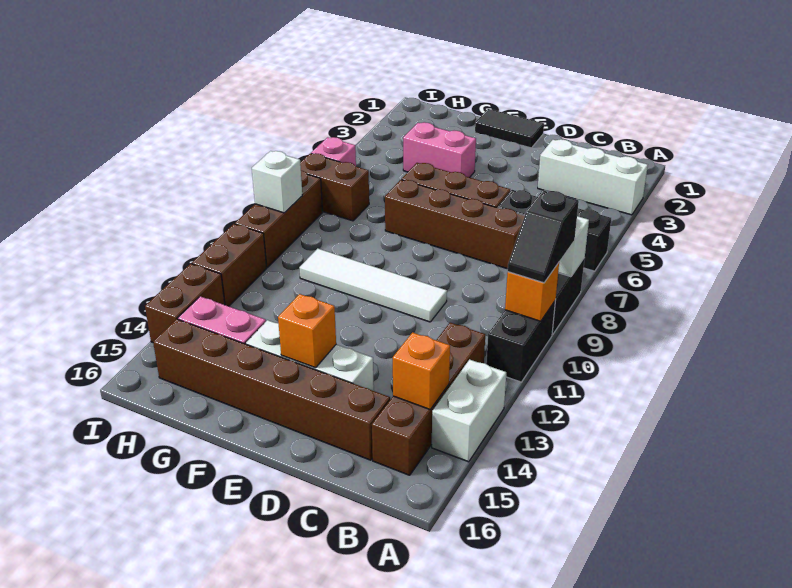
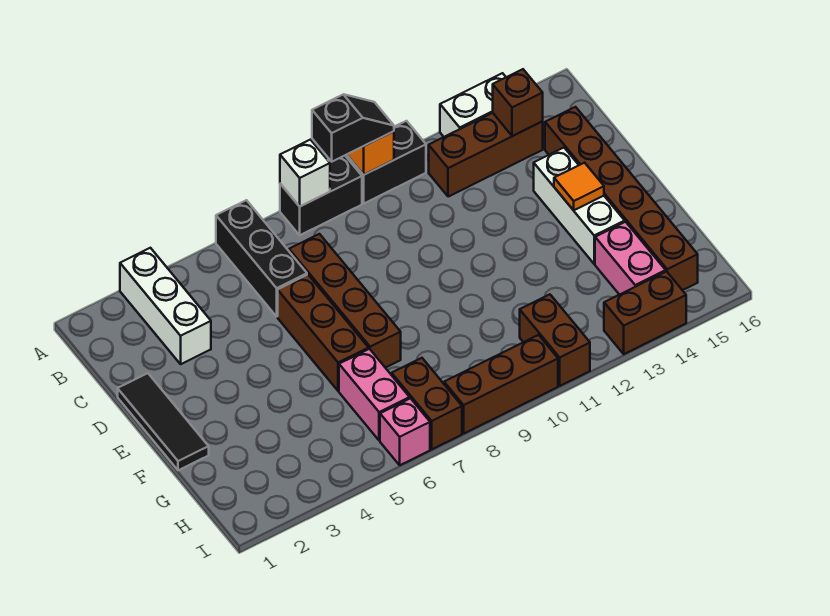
brown brick B12:B15 level 1 -> brown brick B12:B14 level 1
orange brick B14 level 2 -> brown brick B14 level 2
white tile D10:G10 level 1 -> none
black tile E1:F1 level 1 -> black tile D1:F1 level 1
orange brick E14 level 2 -> orange tile E14 level 2
pink brick F4:G4 level 1 -> pink brick G6:H6 level 1
white brick I9 level 2 -> none
brown brick I11:I12 level 1 -> brown brick H11:I11 level 1

